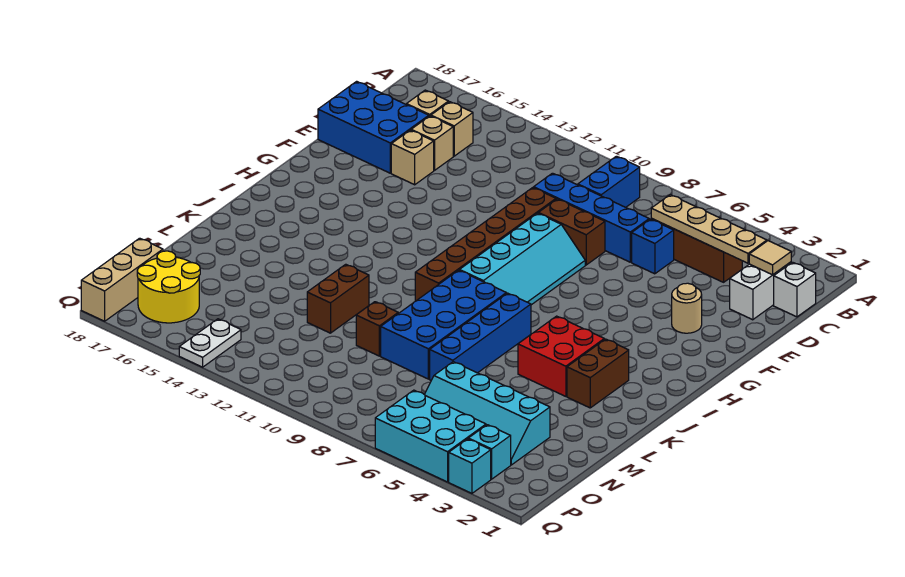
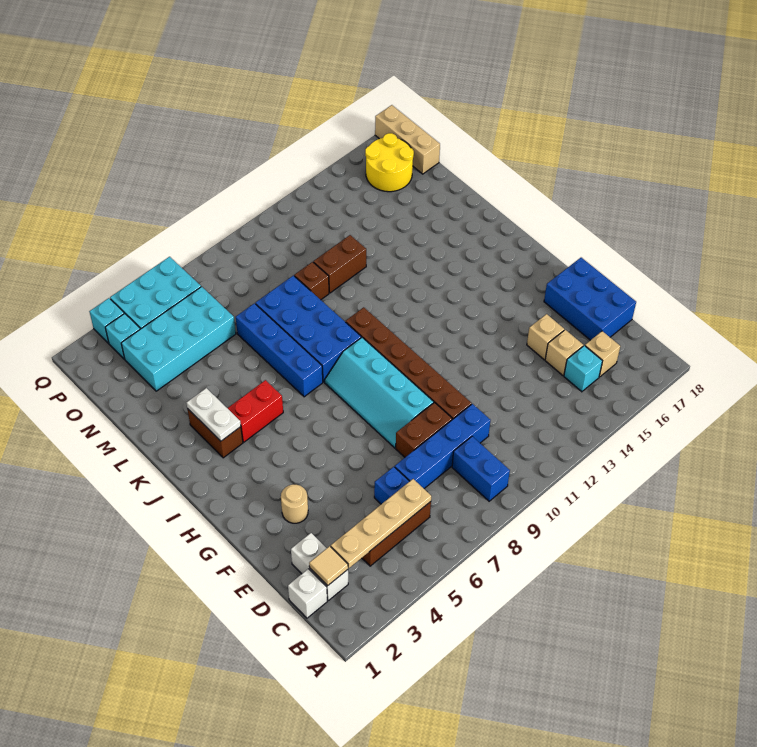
tan brick C15 level 1 -> cyan brick C15 level 1
blue brick D16:E18 level 1 -> blue brick D17:F18 level 1
red brick J4:K5 level 1 -> red brick J4:J5 level 1
brown brick L12:M12 level 1 -> brown brick M11:M12 level 1
cyan slope N3:O6 level 1 top N -> cyan brick N3:O6 level 1
white plate P14:Q14 level 1 -> white plate J3:K3 level 2

